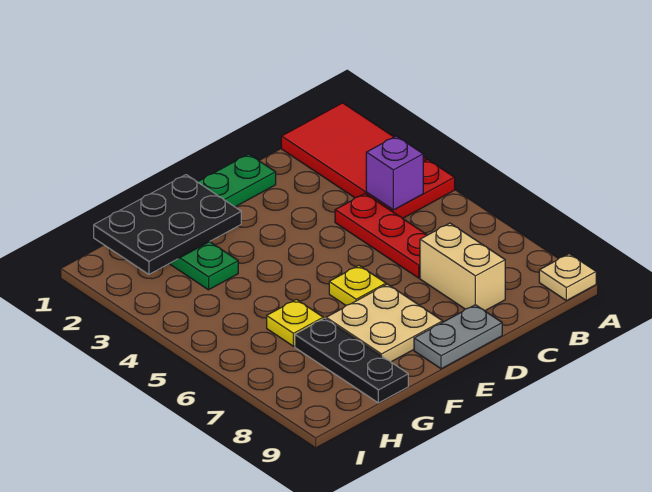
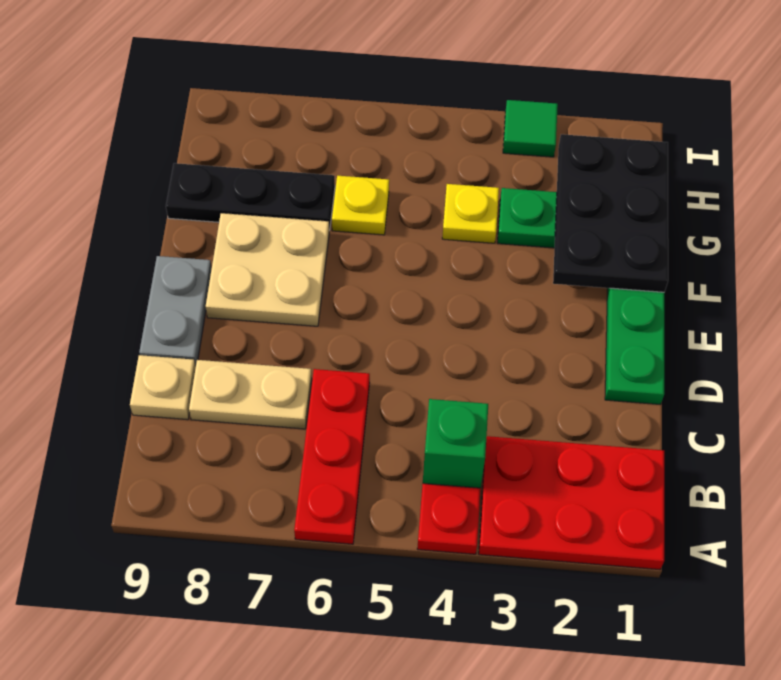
red tile A1:B3 level 1 -> red plate A1:B3 level 1
tan plate A9 level 1 -> tan plate C9 level 1
purple brick B4 level 2 -> green brick B4 level 2
red plate C4:C6 level 1 -> red plate A6:C6 level 1
tan brick C7:C8 level 1 -> tan plate C7:C8 level 1
yellow plate E6 level 1 -> yellow plate G4 level 1
none -> green tile I3 level 1

